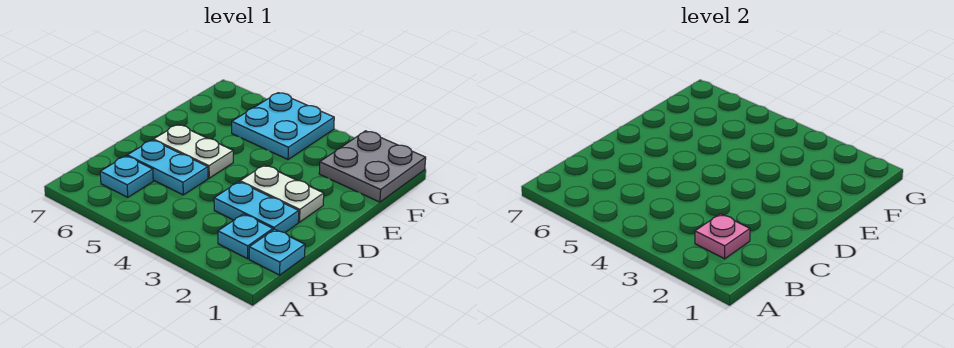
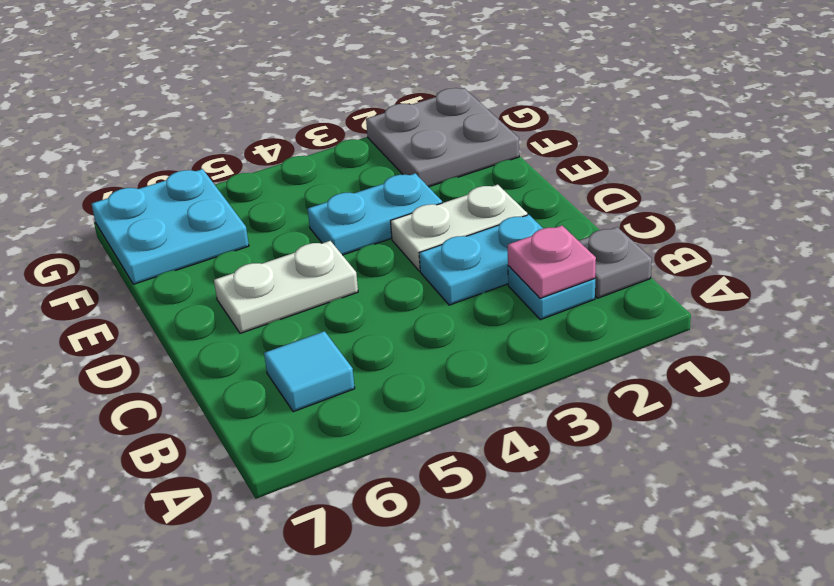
cyan plate B1 level 1 -> grey plate B1 level 1
cyan plate B6 level 1 -> cyan tile B6 level 1
cyan plate C5:C6 level 1 -> cyan plate E3:E4 level 1
cyan plate F4:G5 level 1 -> cyan plate F6:G7 level 1

